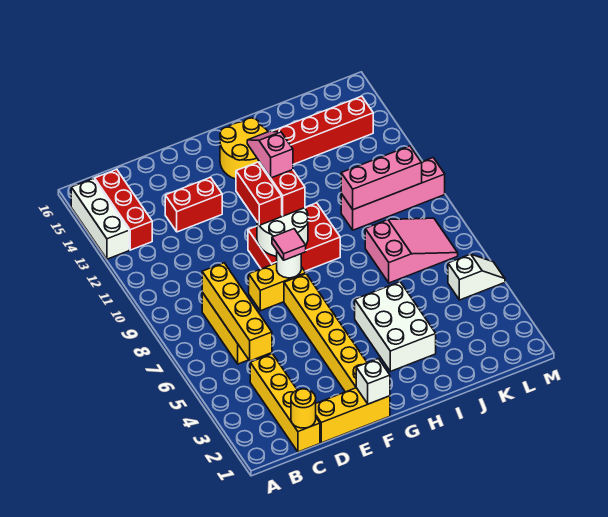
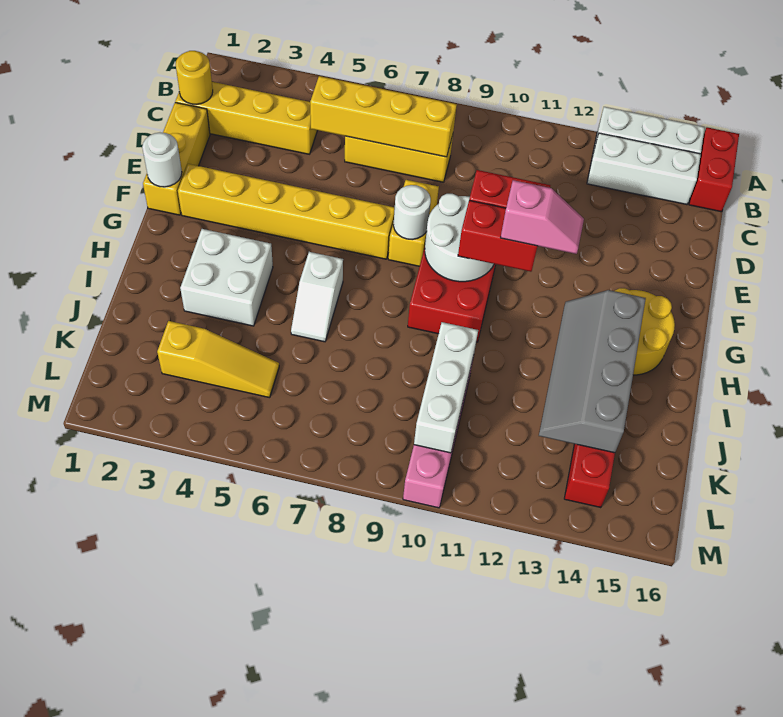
red brick B13:B15 level 1 -> white brick B13:B15 level 1
red brick D13:E13 level 1 -> red brick A16:B16 level 1
white brick F1 level 2 -> white round brick F1 level 2
pink tile F8 level 3 -> none
white brick H3:I5 level 1 -> white brick H3:I4 level 1
none -> grey slope H13:K14 level 2 top 14
pink slope J7:L8 level 1 top J -> none
pink brick J10:L10 level 2 -> white brick J10:L10 level 2
none -> yellow slope K3:K5 level 1 top 3
white slope L5:M5 level 1 top L -> white slope H6:I6 level 1 top H

